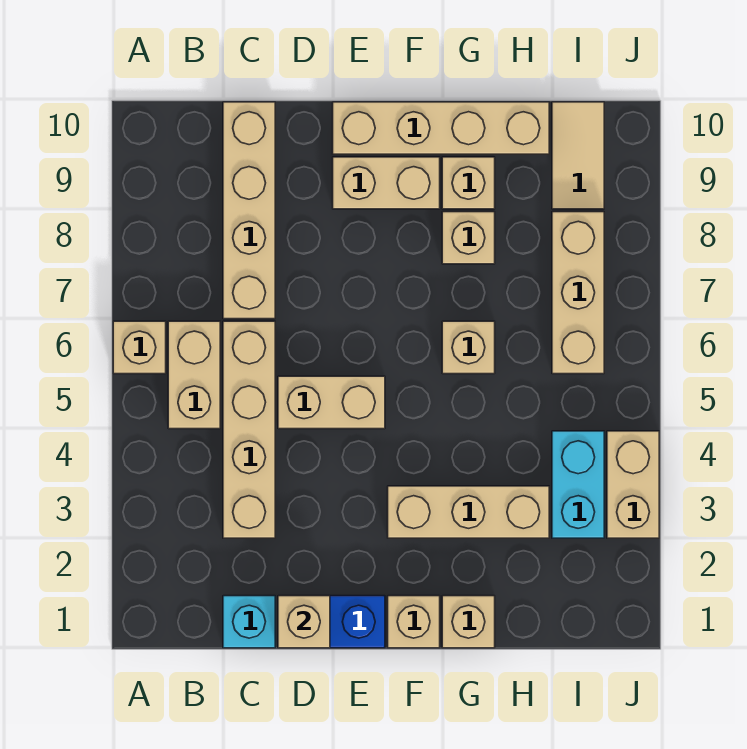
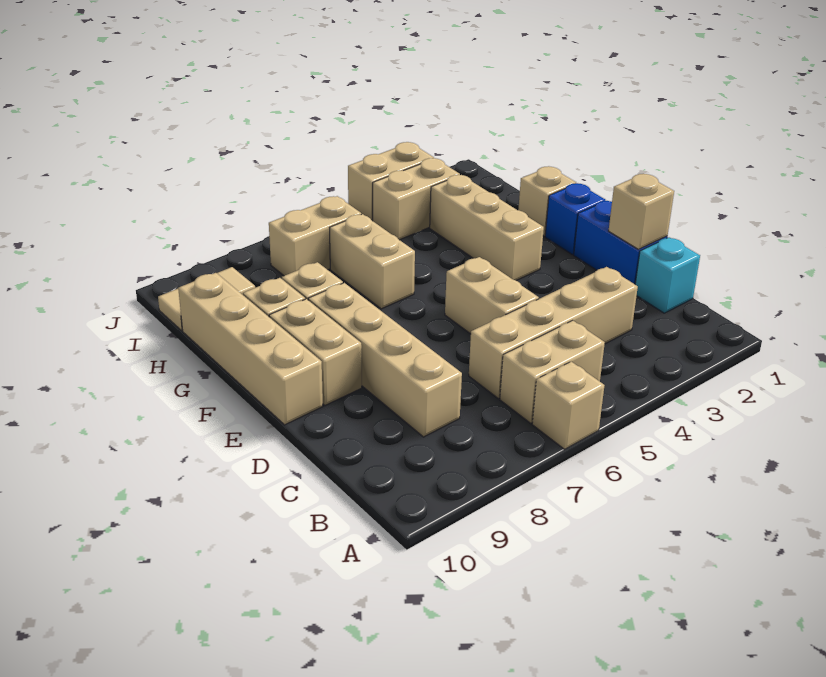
tan brick C7:C10 level 1 -> tan brick C8:F8 level 1
tan brick F1 level 1 -> blue brick F1 level 1
tan brick G6 level 1 -> tan brick G6:H6 level 1
cyan brick I3:I4 level 1 -> tan brick I3:I4 level 1
tan brick I6:I8 level 1 -> tan brick I6:I7 level 1

